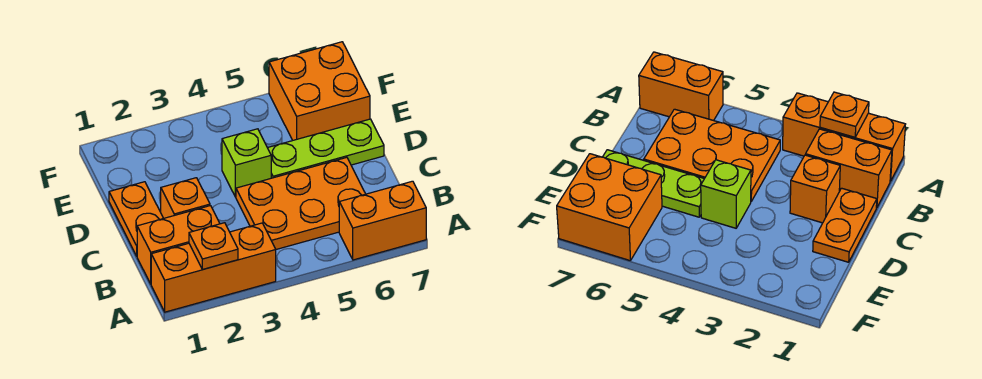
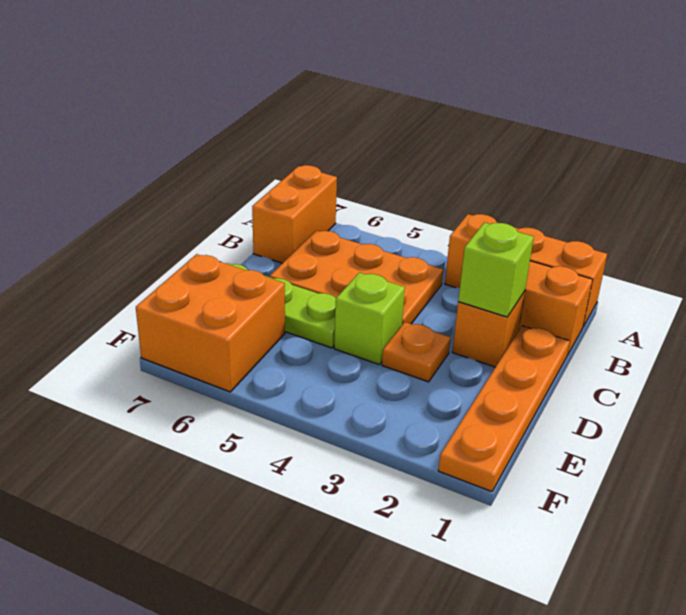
orange plate A2 level 2 -> orange plate D3 level 1
orange brick A6:A7 level 1 -> orange brick A7:B7 level 1
orange plate C1:D1 level 1 -> orange plate C1:F1 level 1
none -> lime brick C2 level 2

